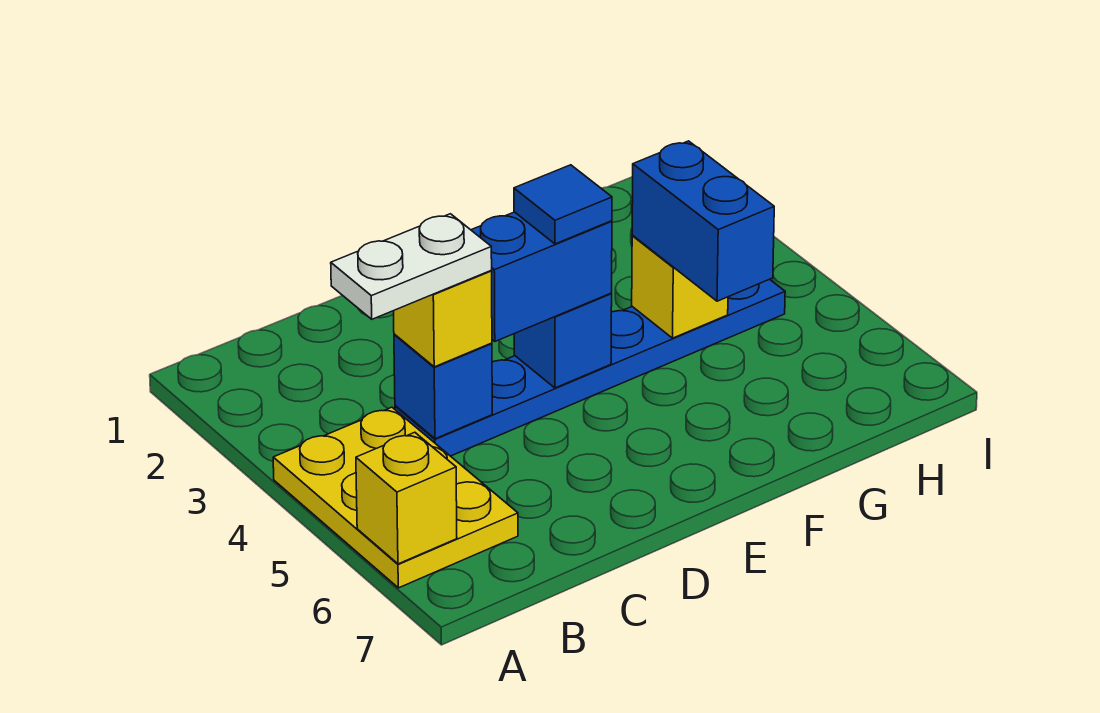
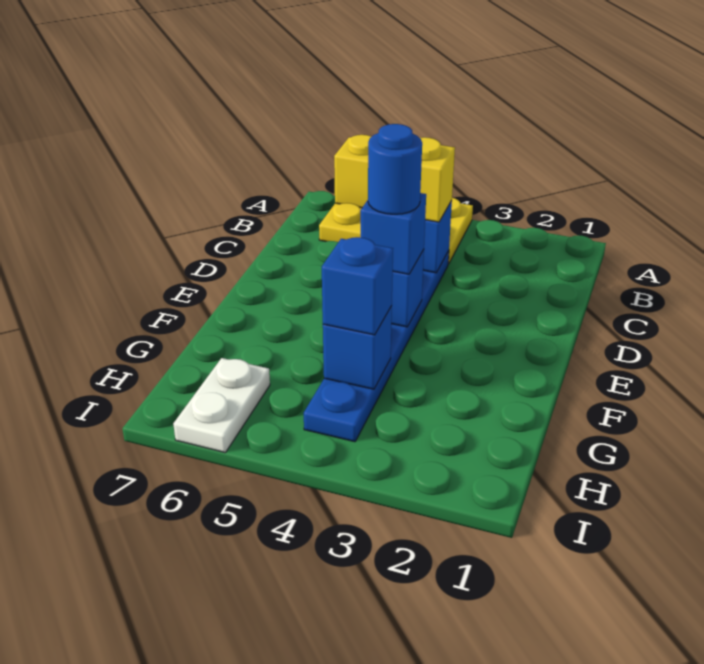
white plate B4:C4 level 4 -> white plate H6:I6 level 1
blue brick D4:E4 level 3 -> blue brick E4 level 3
blue tile E4 level 4 -> blue round brick E4 level 4
yellow brick G4 level 2 -> blue brick G4 level 2
blue brick G4:G5 level 3 -> blue brick G4 level 3

